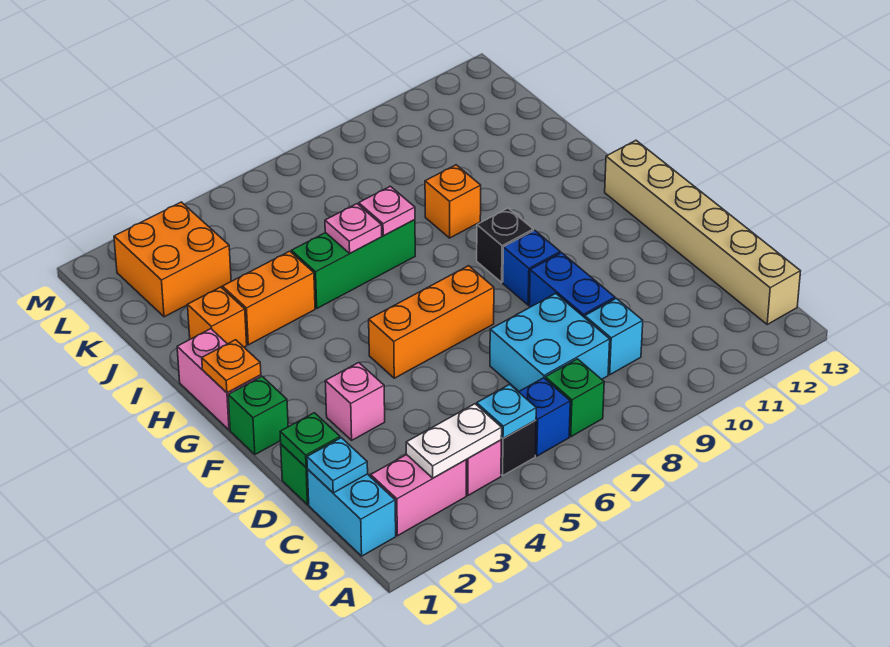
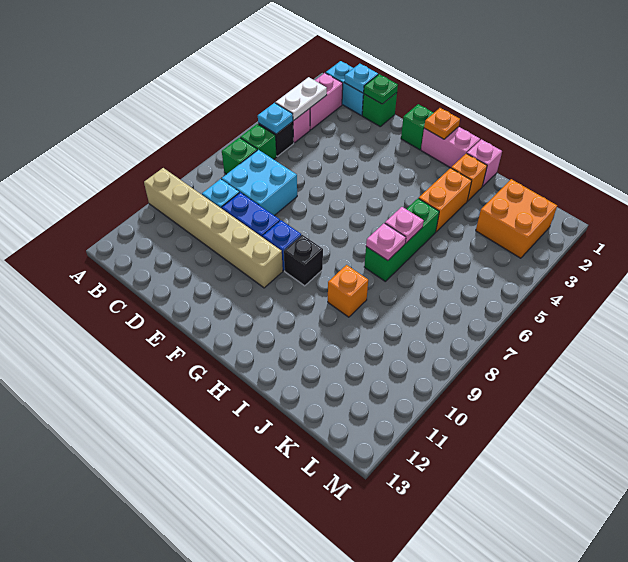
blue brick B6 level 1 -> green brick B6 level 1
tan brick B13:G13 level 1 -> tan brick A10:F10 level 1
pink brick E3 level 1 -> pink brick I1 level 1
orange brick F5:F7 level 1 -> none

